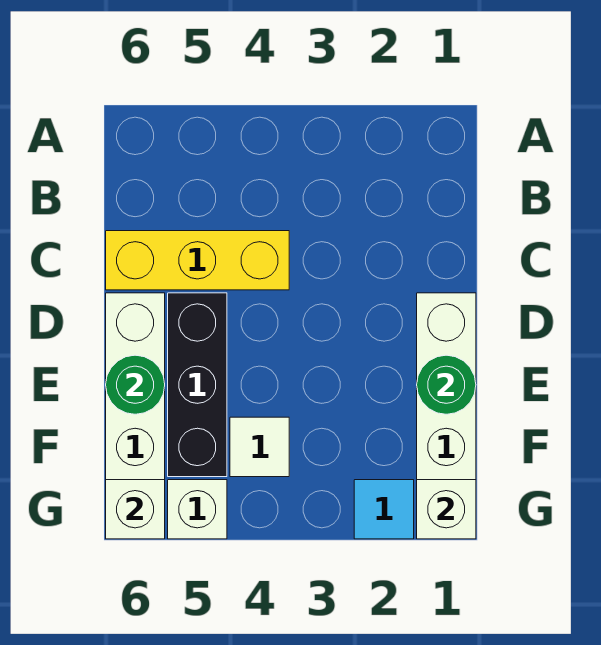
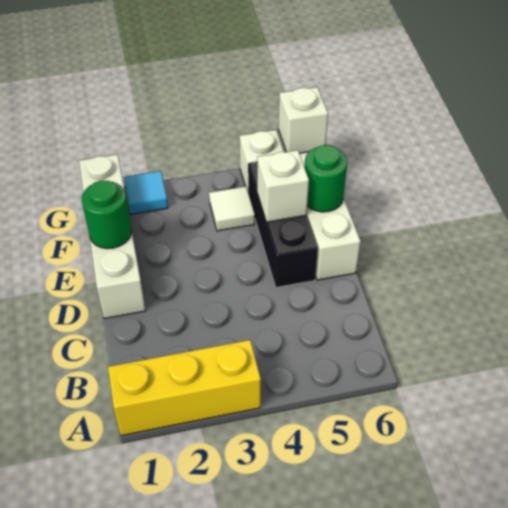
yellow brick C4:C6 level 1 -> yellow brick A1:A3 level 1
white brick G1 level 2 -> white brick E5 level 2

